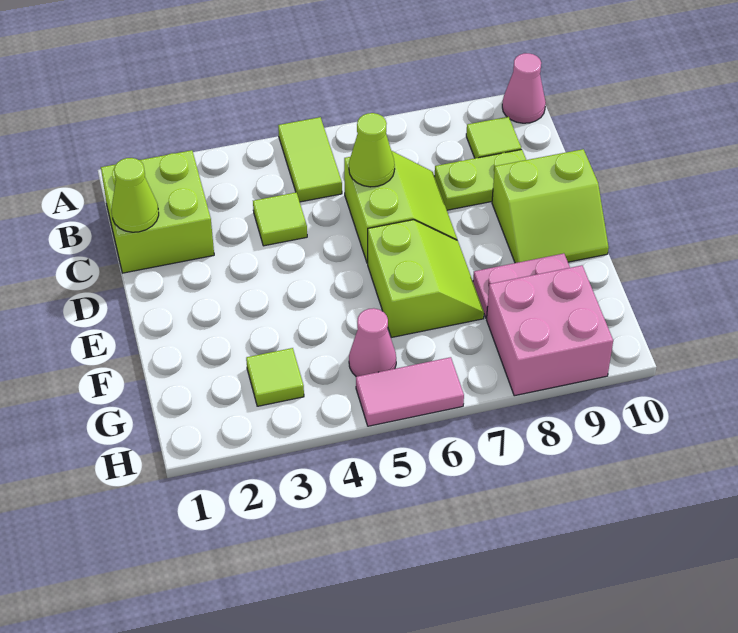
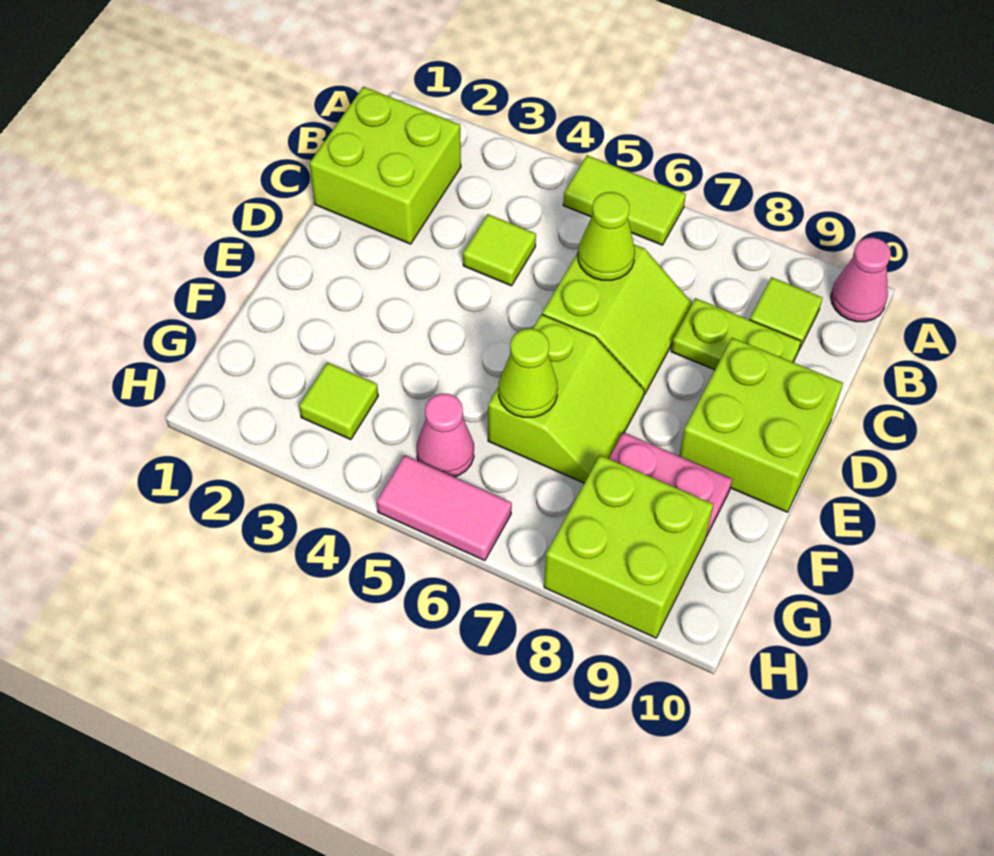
lime tile A5:B5 level 1 -> lime tile A5:A6 level 1
lime cone C1 level 2 -> lime cone F6 level 2
lime slope D9:E10 level 1 top D -> lime brick D9:E10 level 1
pink brick G8:H9 level 1 -> lime brick G8:H9 level 1

